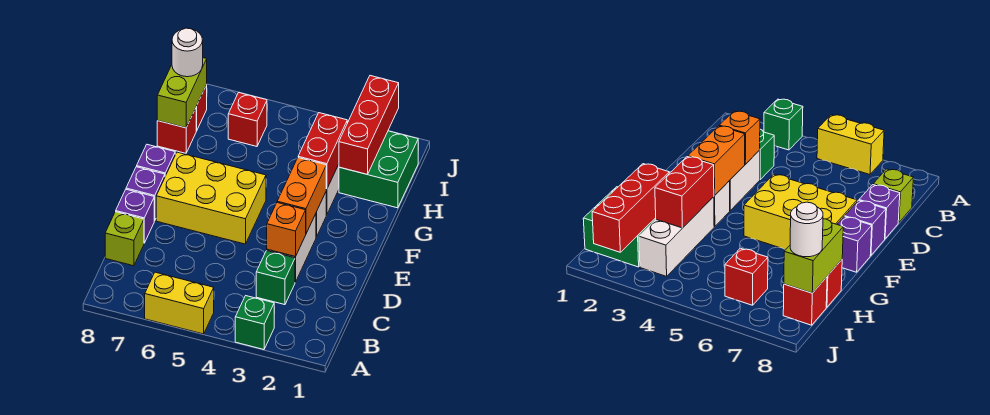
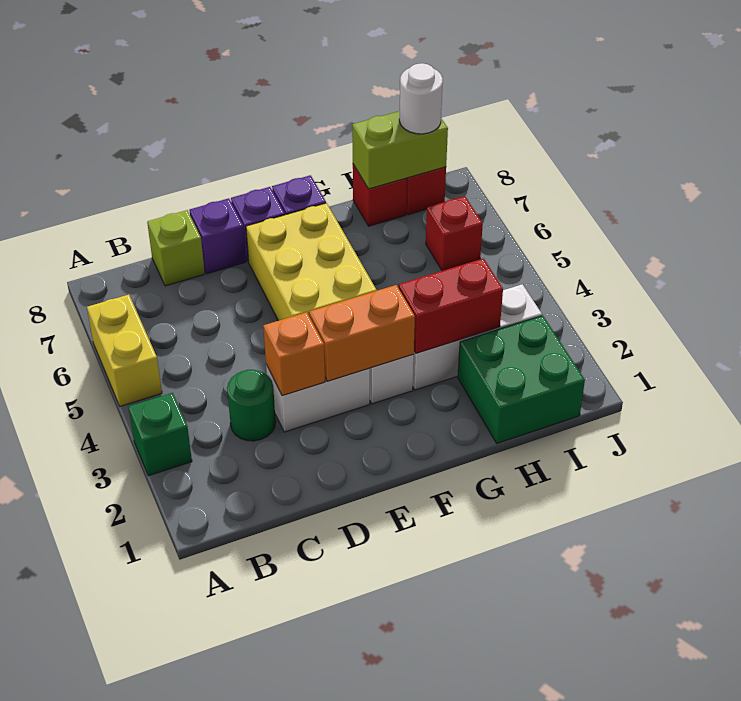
green brick C3 level 1 -> green round brick C3 level 1
red brick H2:J2 level 2 -> none

